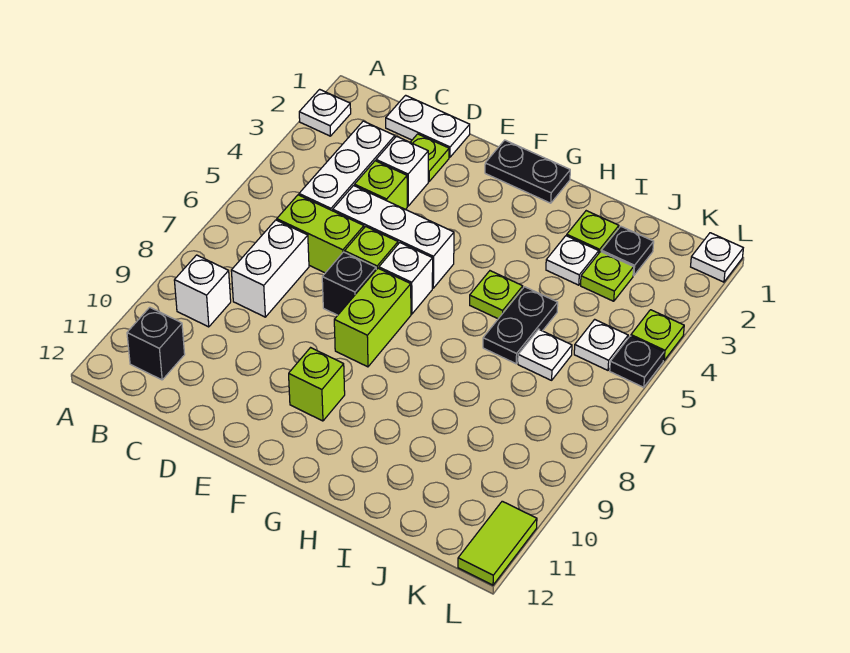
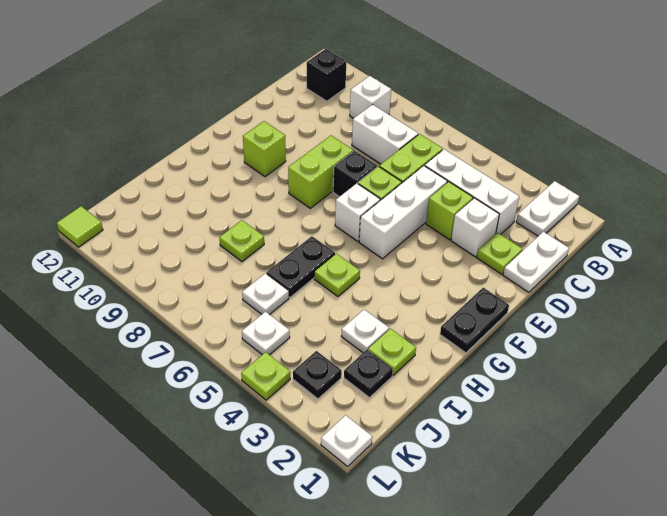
white plate A2 level 1 -> white plate A2:B2 level 1
lime brick F7:F8 level 1 -> lime brick E8:F8 level 1
black plate I5:I6 level 1 -> black plate H6:I6 level 1
lime plate J3 level 1 -> lime plate I8 level 1
black plate L5 level 1 -> black plate K3 level 1
lime tile L11:L12 level 1 -> lime tile L12 level 1

